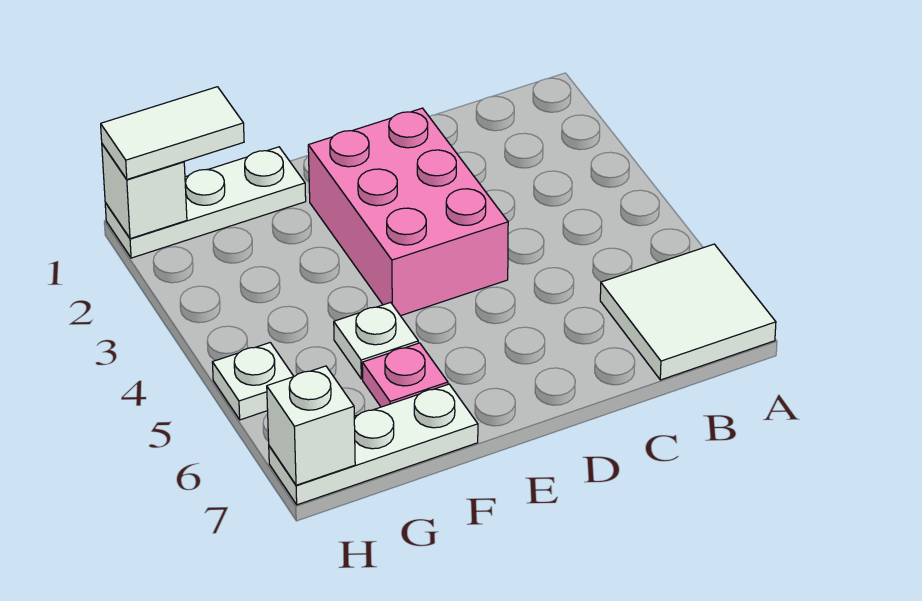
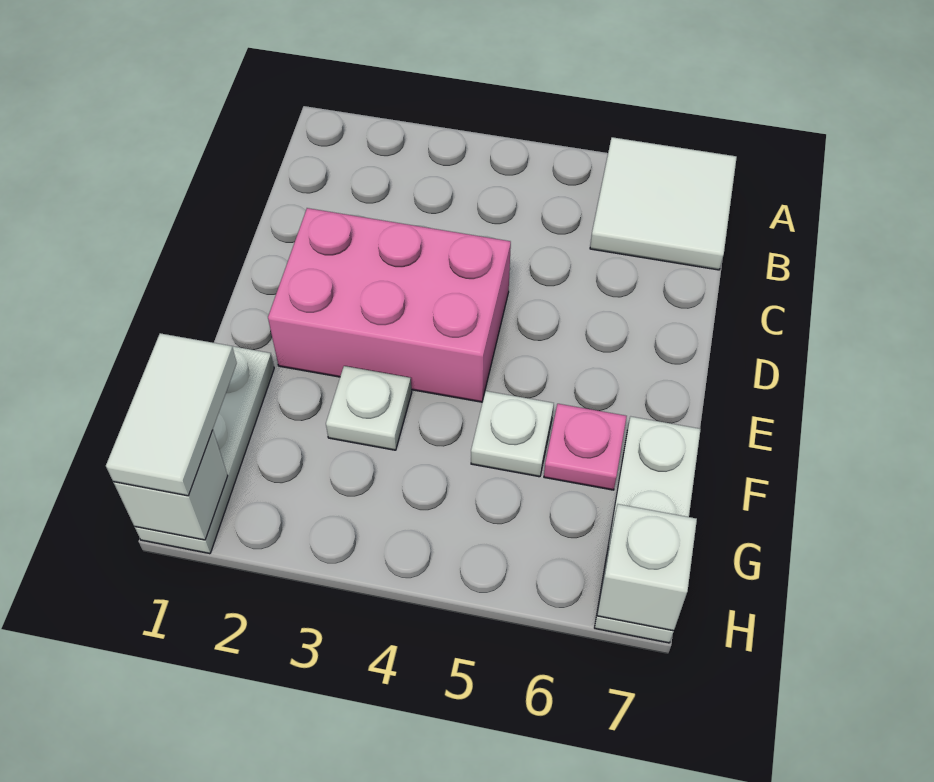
white plate H5 level 1 -> white plate F3 level 1

